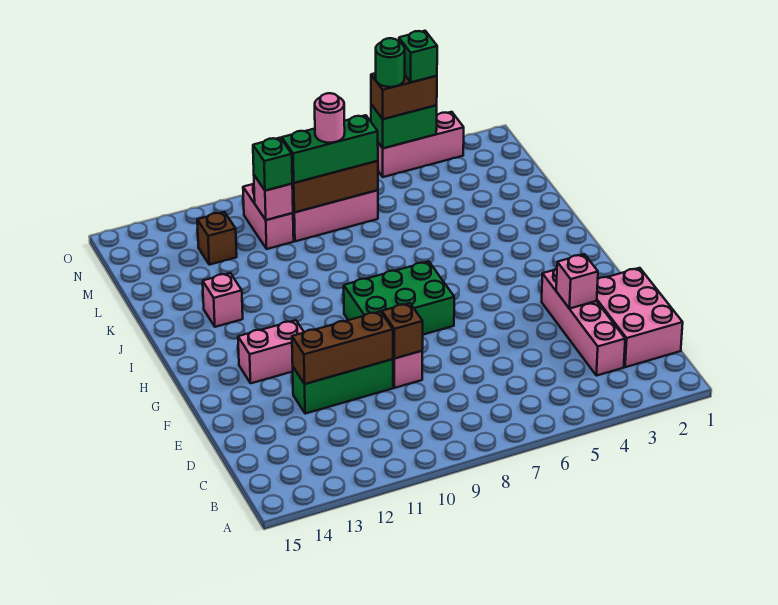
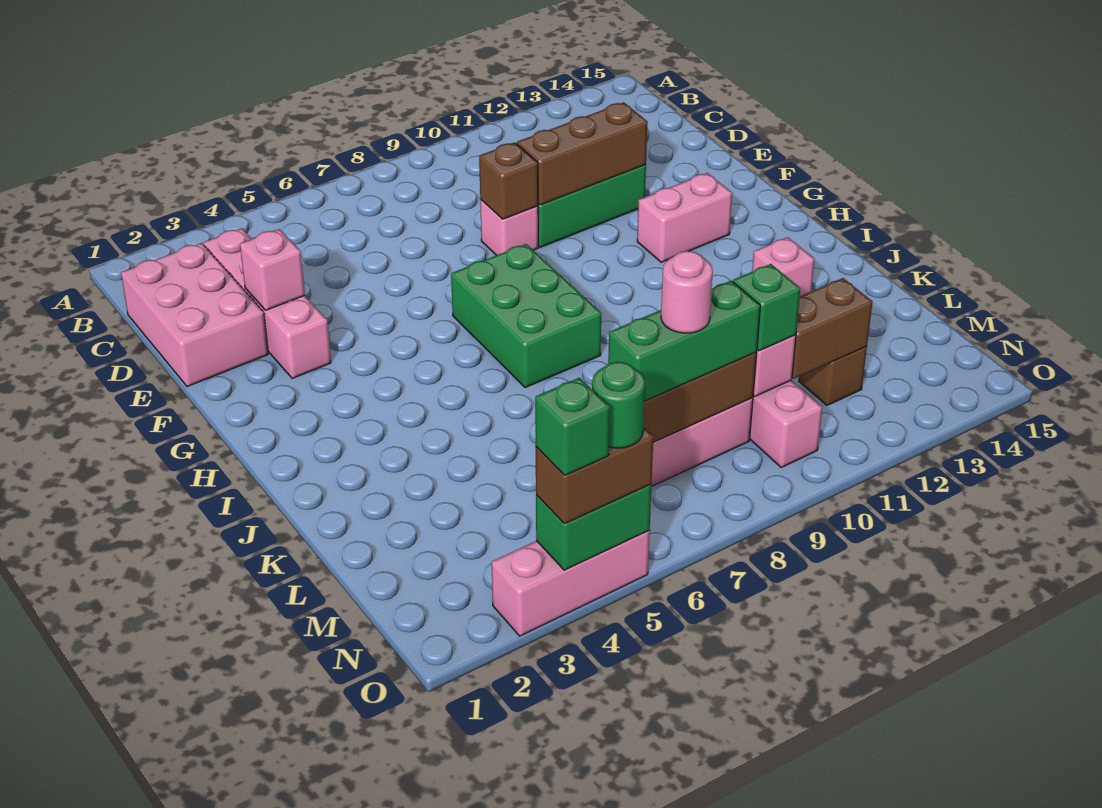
green brick G7:H9 level 1 -> green brick G7:I8 level 1
none -> brown brick M11:M12 level 2

